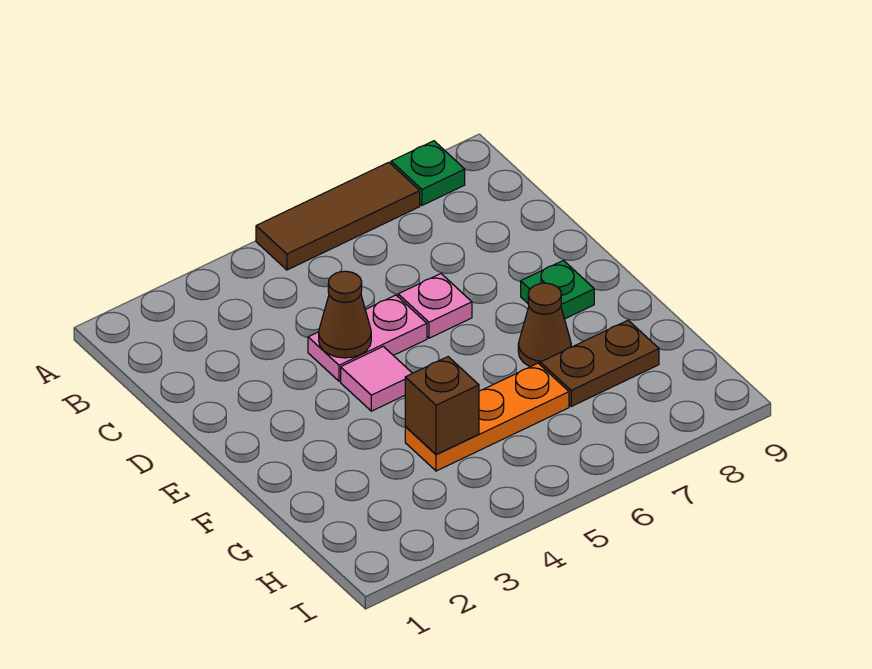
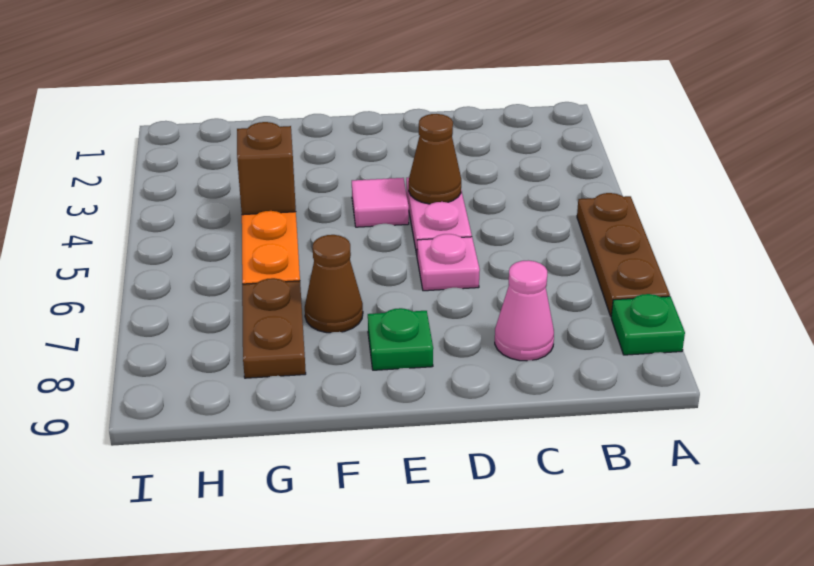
brown tile A5:A7 level 1 -> brown plate A5:A7 level 1
none -> pink cone C8 level 1

